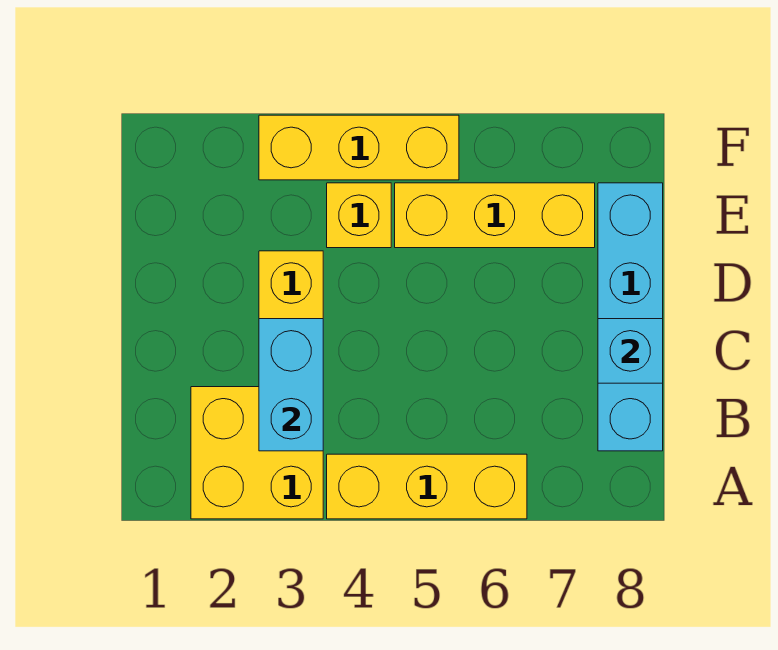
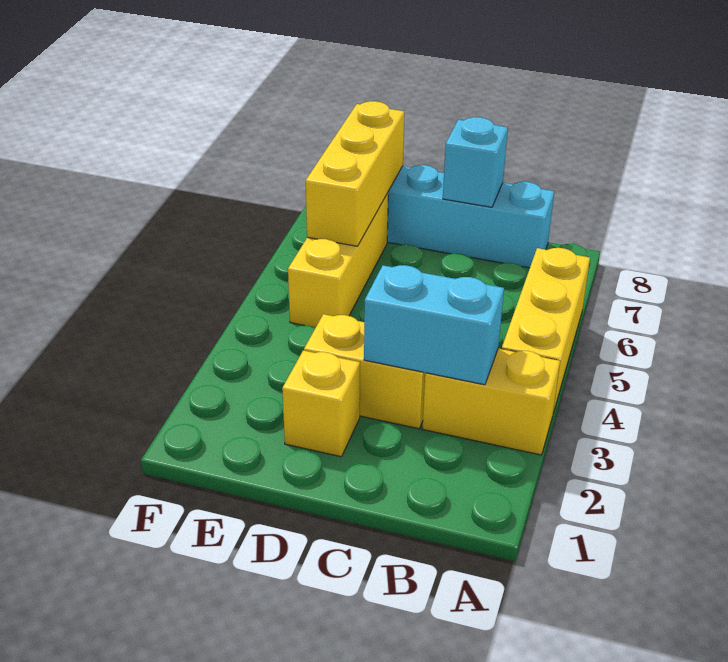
yellow brick A2:B3 level 1 -> yellow brick A3:B3 level 1
yellow brick E4 level 1 -> yellow brick D2 level 1
yellow brick F3:F5 level 1 -> yellow brick E6:E8 level 2

